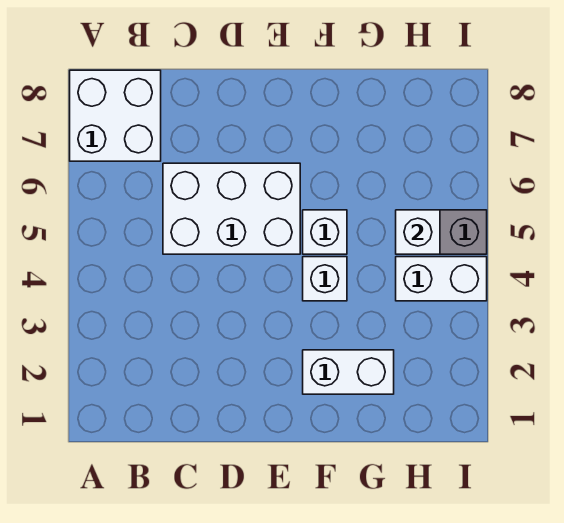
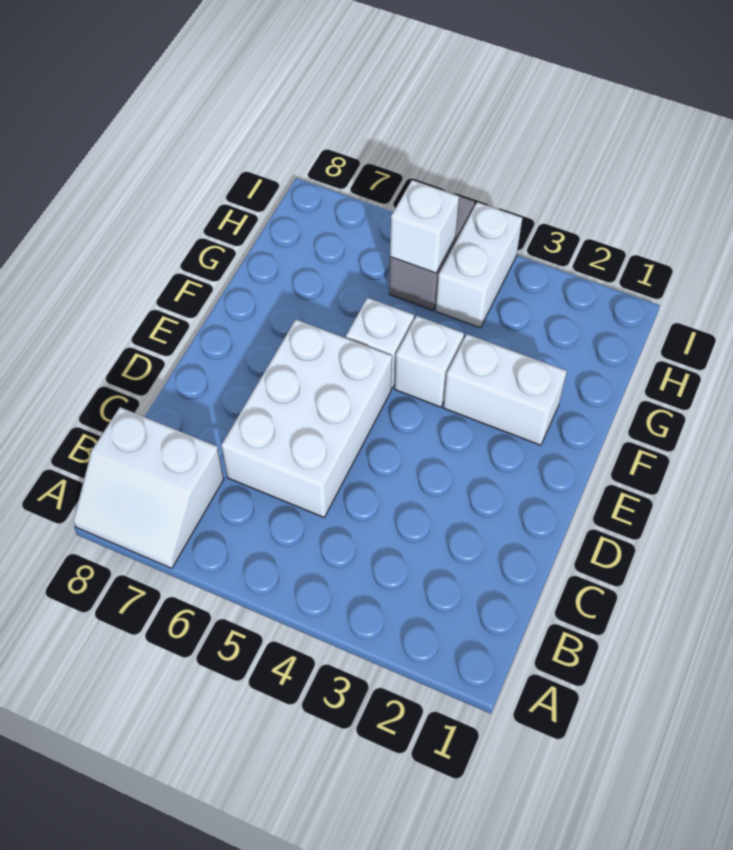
white brick A7:B8 level 1 -> white slope A7:B8 level 1 top B
white brick F2:G2 level 1 -> white brick F2:F3 level 1

